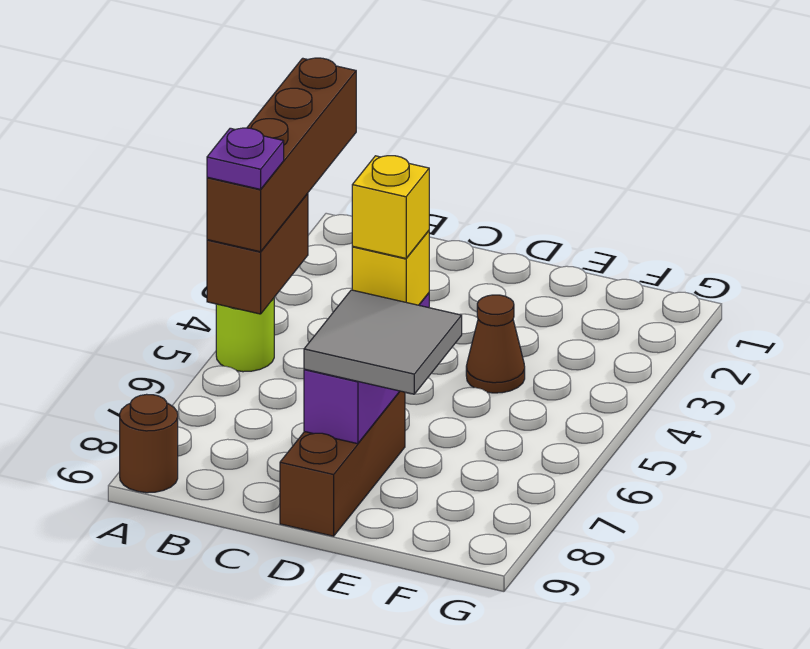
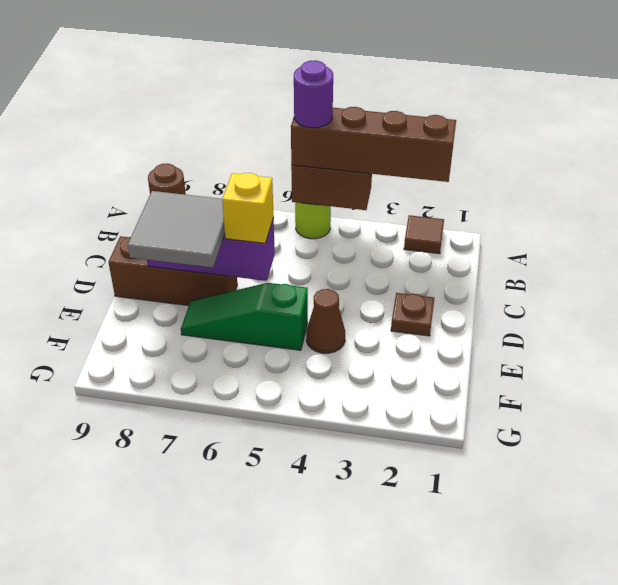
none -> brown tile A2 level 1
purple plate A5 level 4 -> purple round brick A5 level 4
none -> brown plate D2 level 1
yellow brick D6 level 4 -> none
none -> green slope E5:E7 level 1 top 5

